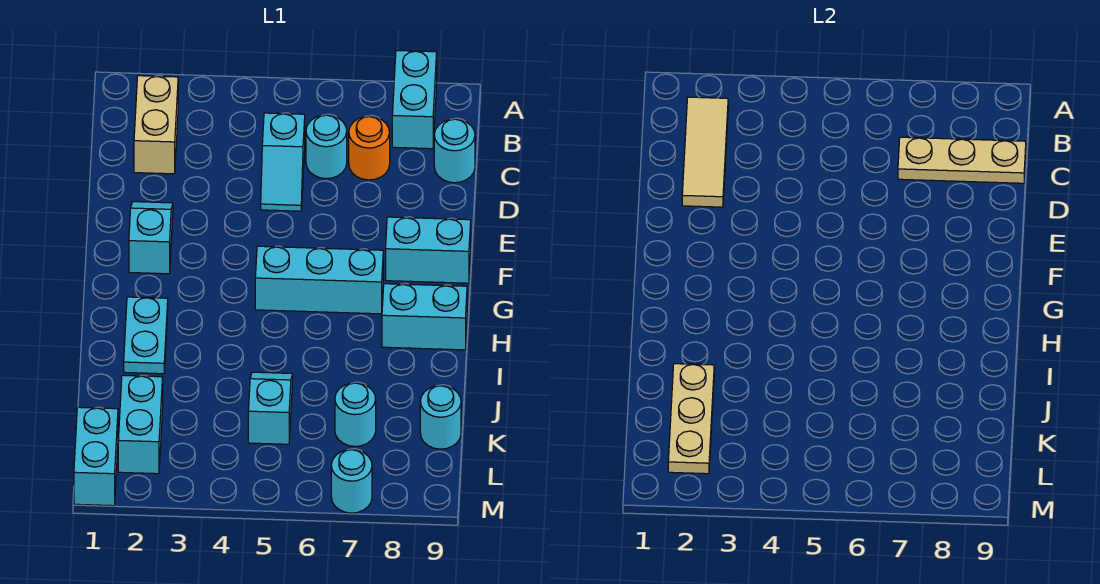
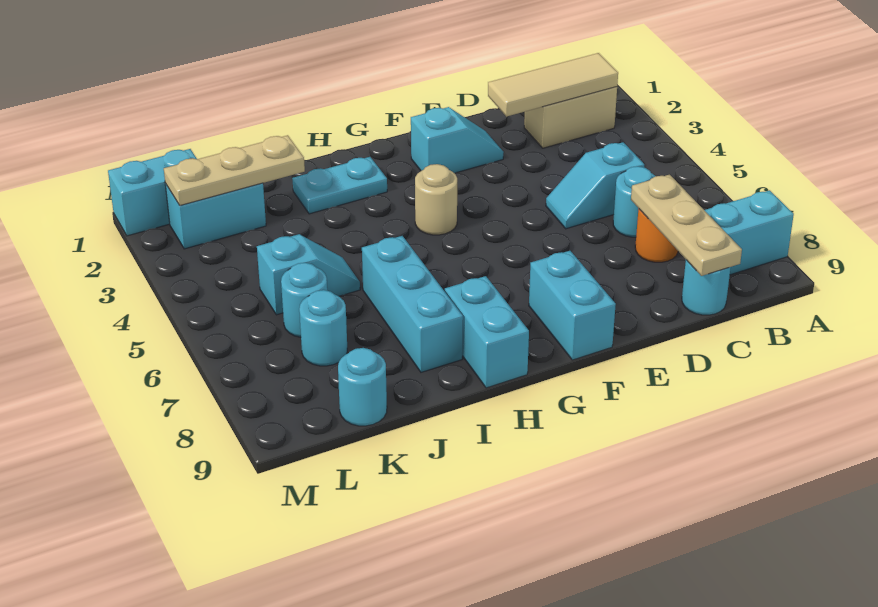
none -> tan round brick G4 level 1
cyan brick G5:G7 level 1 -> cyan brick I6:I8 level 1
cyan round brick M7 level 1 -> cyan round brick K6 level 1

